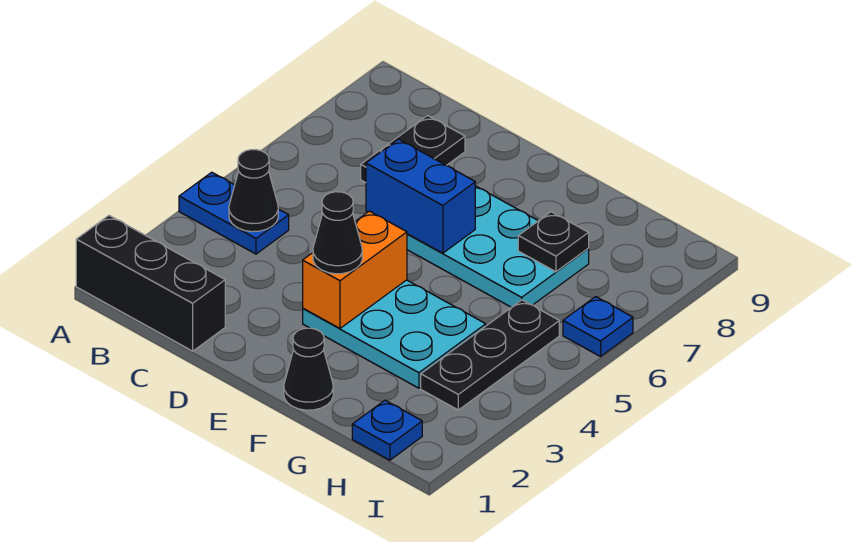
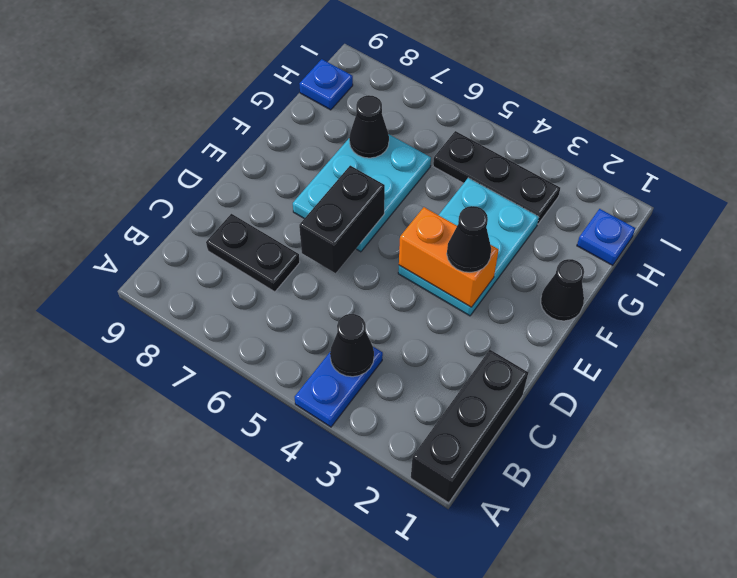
blue brick D6:E6 level 2 -> black brick D6:E6 level 2
black plate G7 level 2 -> black cone G7 level 2
blue plate I6 level 1 -> blue plate H9 level 1

